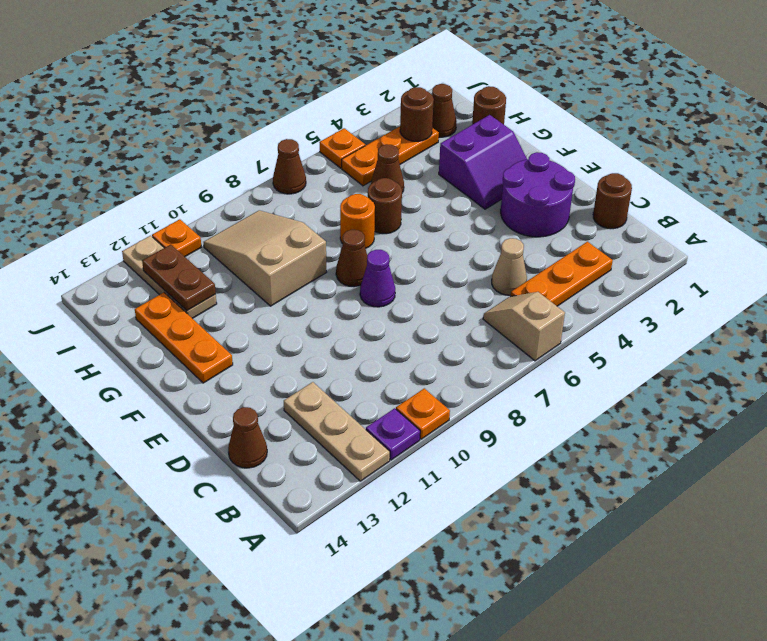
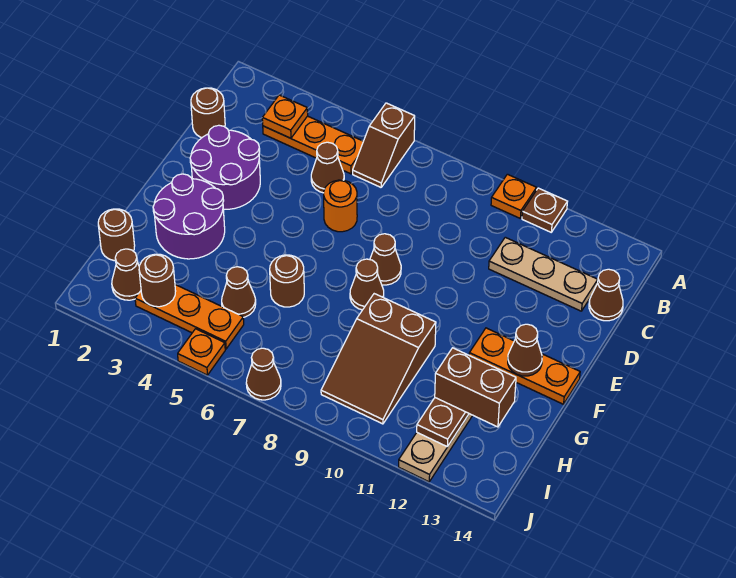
tan slope A6:B6 level 1 top A -> brown slope A6:B6 level 1 top A
purple plate A11 level 1 -> brown plate A11 level 1
tan plate A12:C12 level 1 -> tan plate C11:C13 level 1
tan cone C5 level 1 -> brown cone C5 level 1
purple cone E8 level 1 -> brown cone E8 level 1
purple slope F2:G3 level 1 top G -> purple round brick F2:G3 level 1
orange plate F13:H13 level 1 -> orange plate F12:F14 level 1
none -> brown cone F13 level 2
orange round brick G7 level 1 -> orange round brick D6 level 1
tan slope G9:I10 level 1 top G -> brown slope G9:I10 level 1 top G
none -> brown brick H12:H13 level 3
orange plate J11 level 1 -> orange plate B3 level 2

